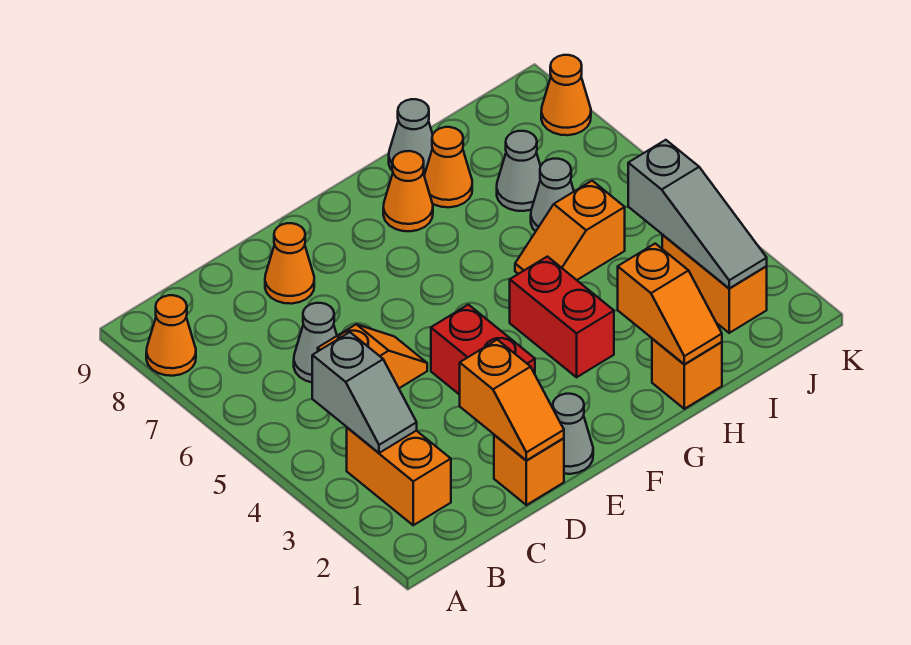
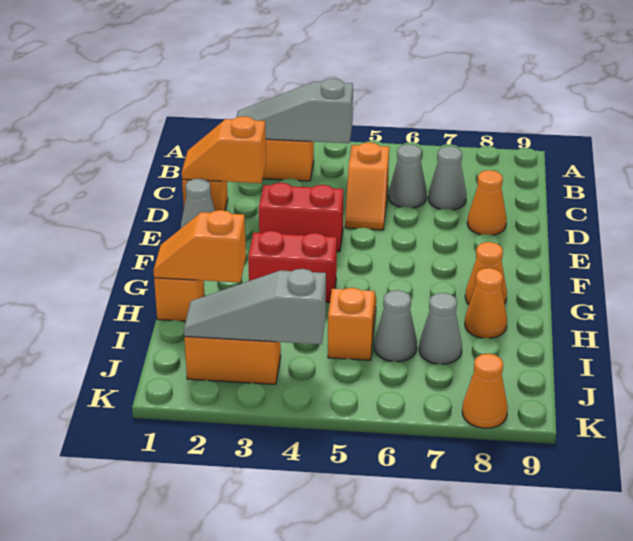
orange cone A8 level 1 -> none
grey slope B3:B4 level 2 top 4 -> grey slope B2:B4 level 2 top 4
grey cone H9 level 1 -> grey cone C7 level 1

